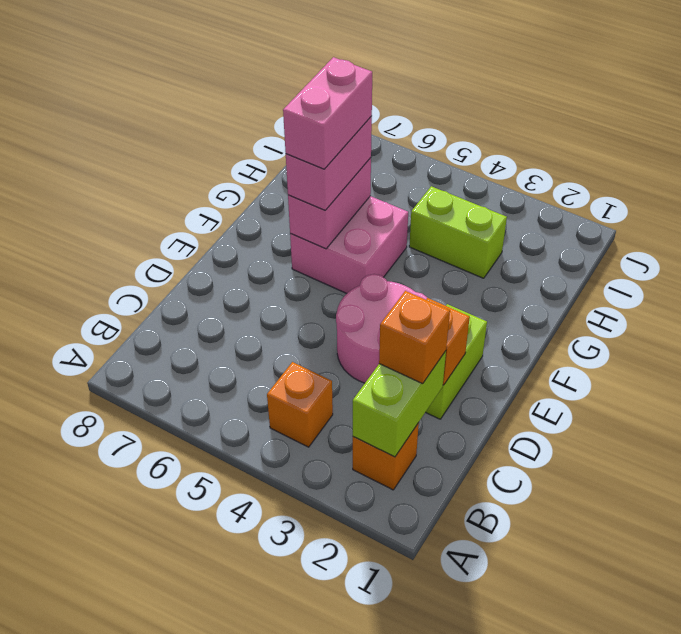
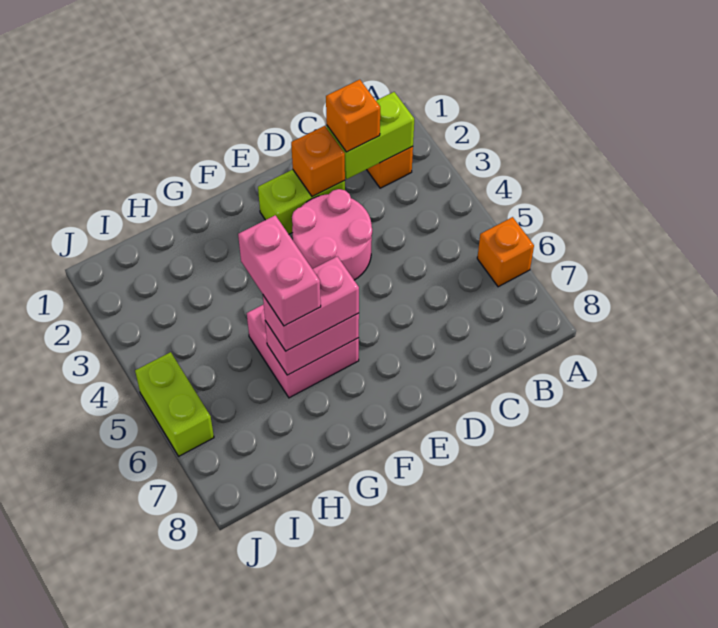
orange brick B4 level 1 -> orange brick A6 level 1
pink brick F6:G6 level 4 -> pink brick G5:G6 level 4
lime brick H3:H4 level 1 -> lime brick J5:J6 level 1

